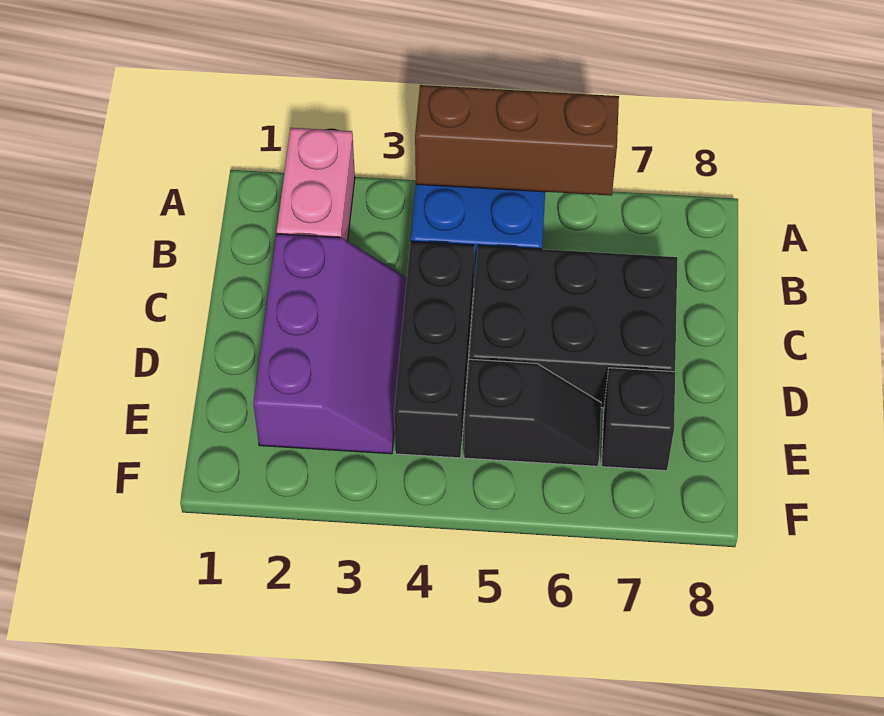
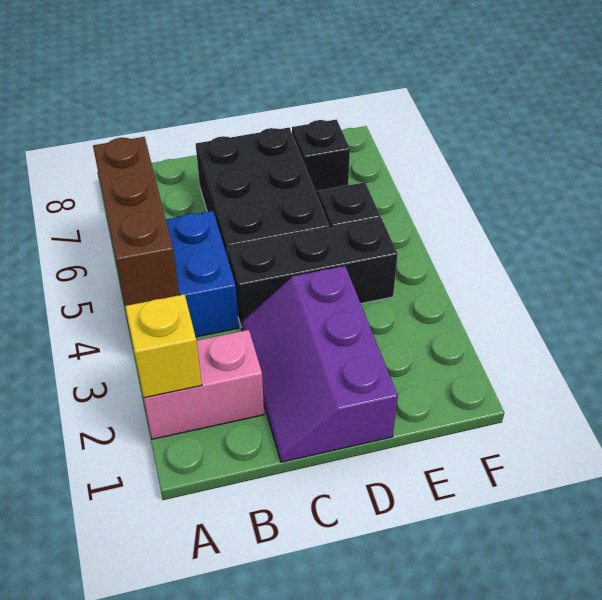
none -> yellow brick A2 level 2
purple slope C2:E3 level 1 top 2 -> purple slope C1:D3 level 1 top D

